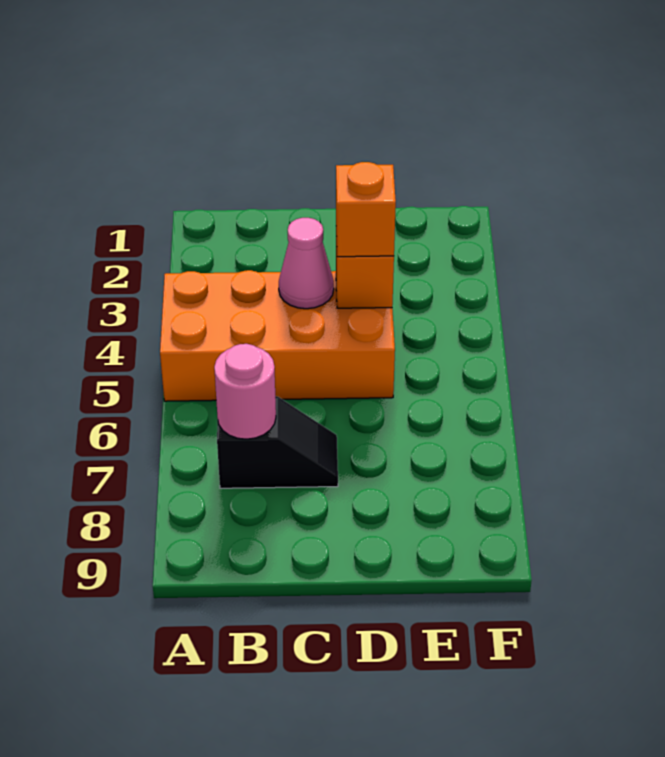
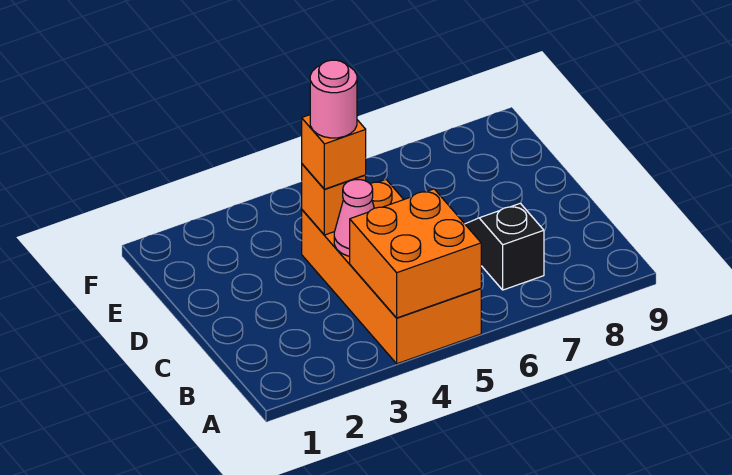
none -> orange brick A4:B5 level 2
pink round brick B7 level 2 -> pink round brick D4 level 4

